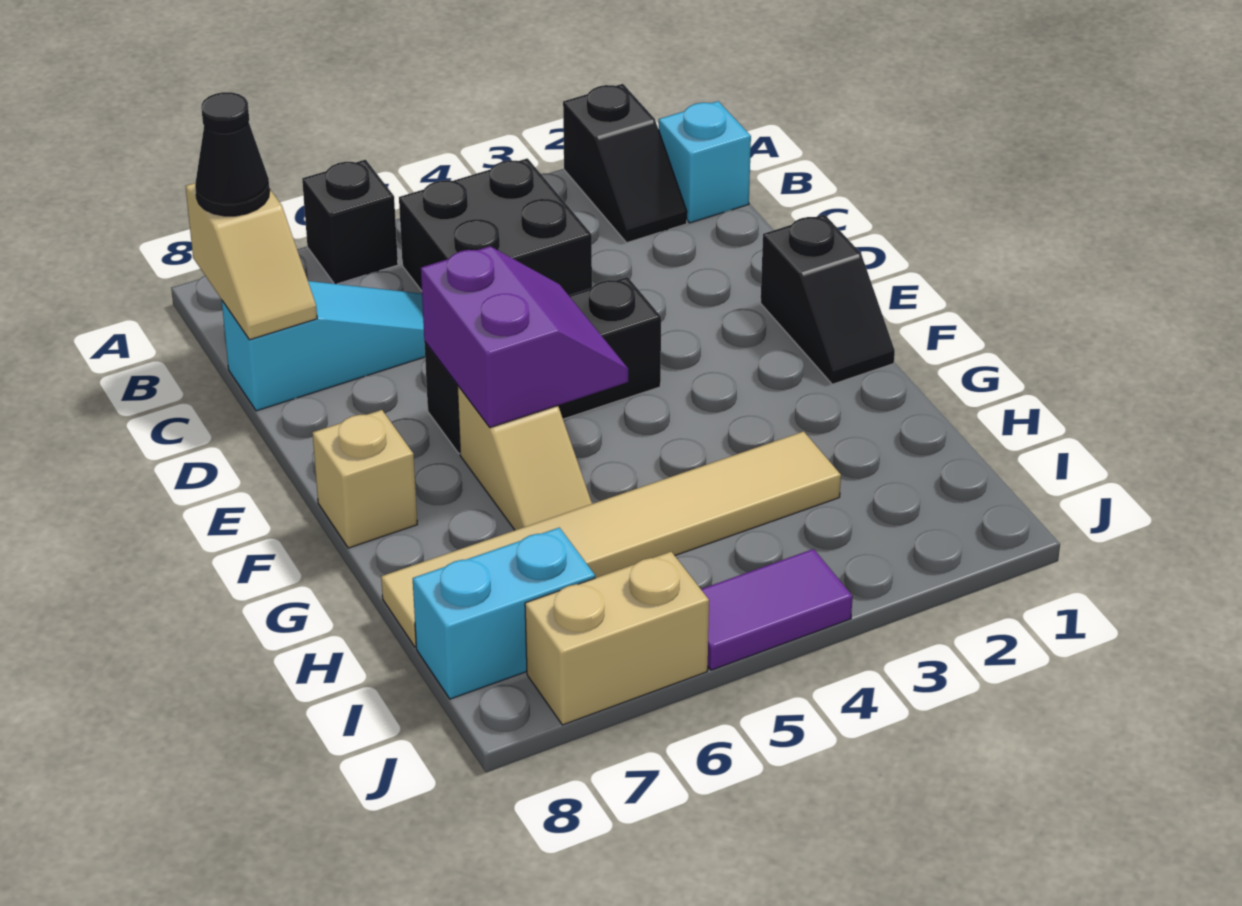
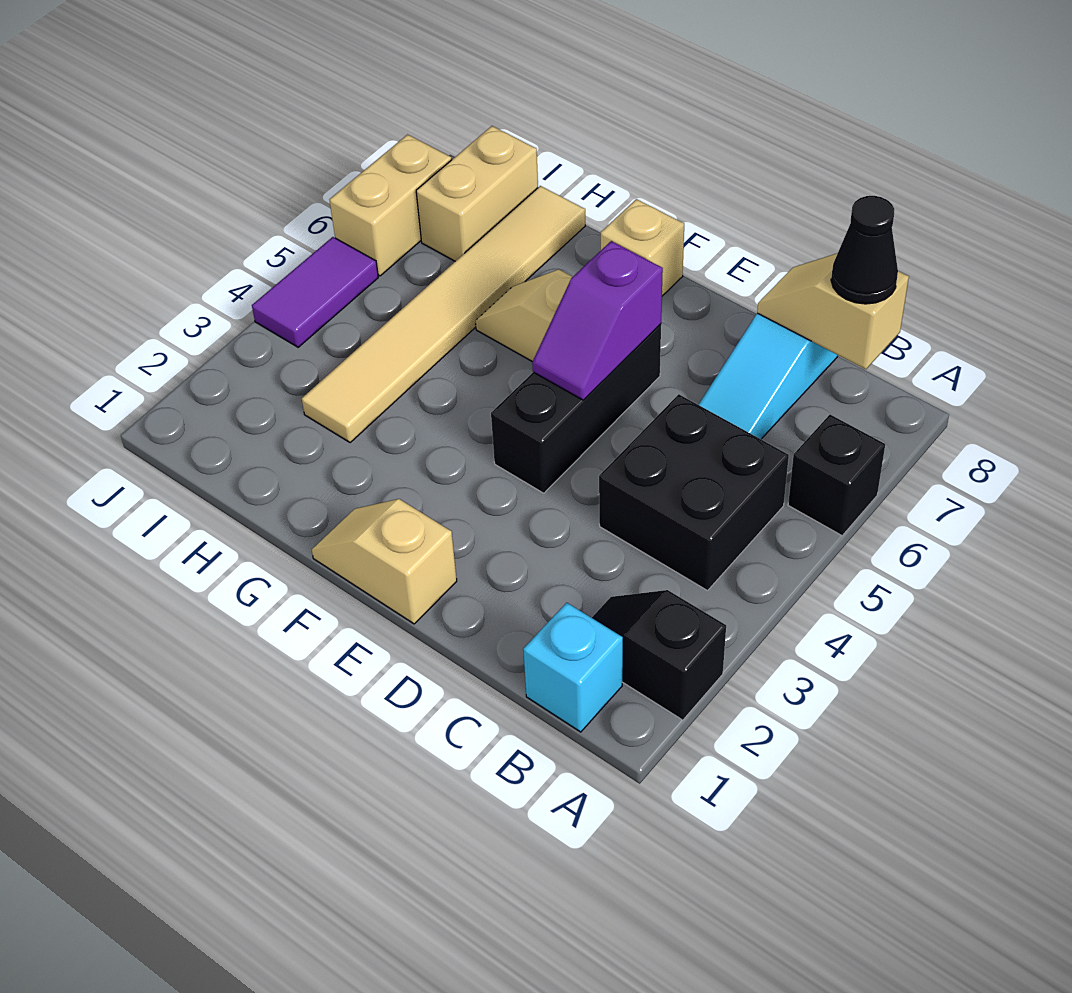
black slope E1:F1 level 1 top E -> tan slope E1:F1 level 1 top E
purple slope E5:F6 level 2 top 6 -> purple slope E5:E6 level 2 top 6
cyan brick I7:I8 level 1 -> tan brick I7:I8 level 1

